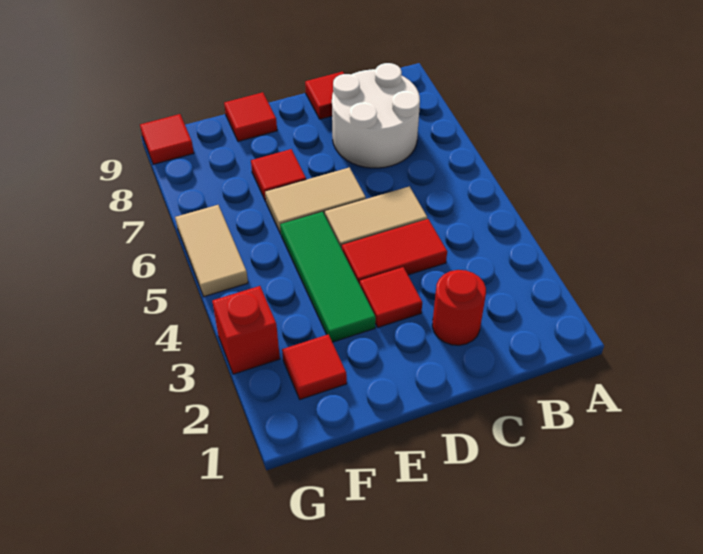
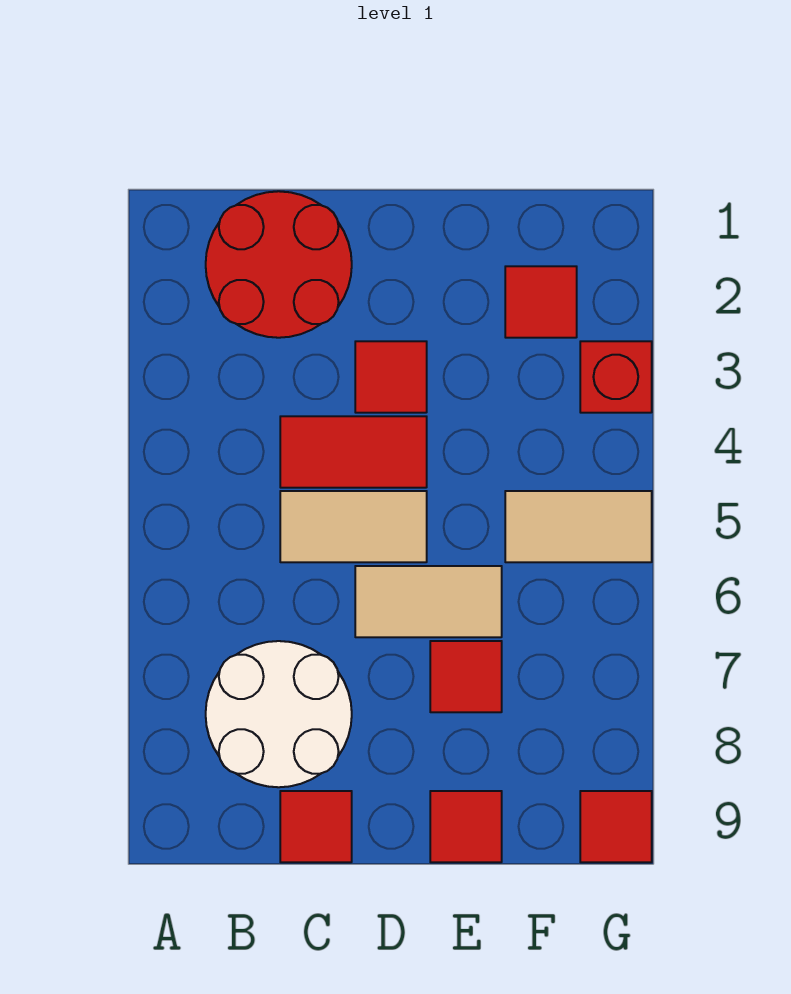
red round brick C2 level 1 -> red round brick B1:C2 level 1
green tile E3:E5 level 1 -> none
tan tile G5:G6 level 1 -> tan tile F5:G5 level 1

